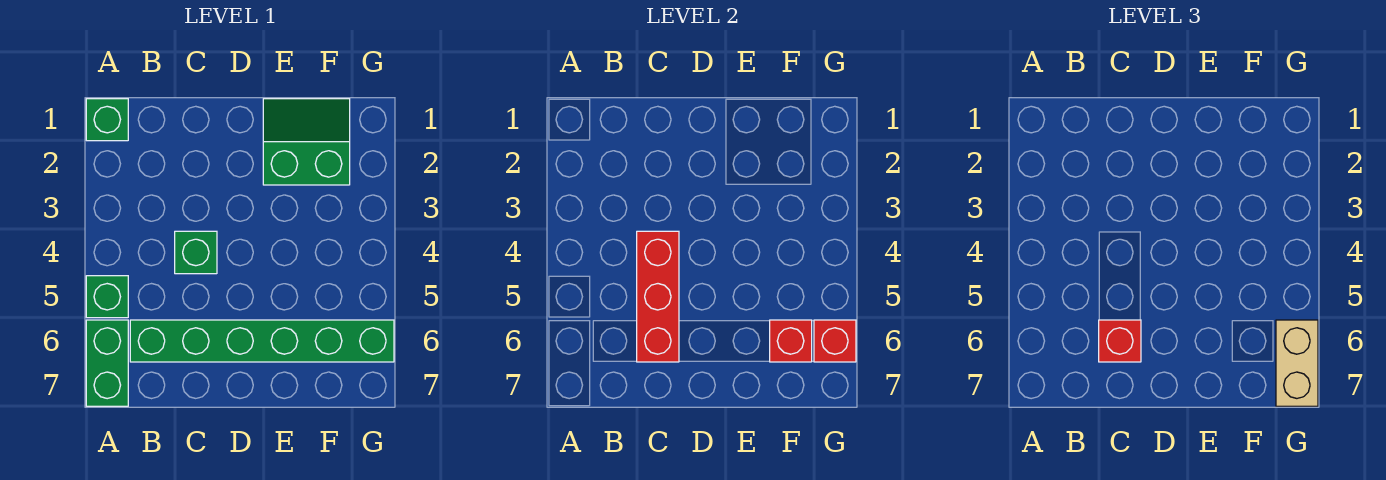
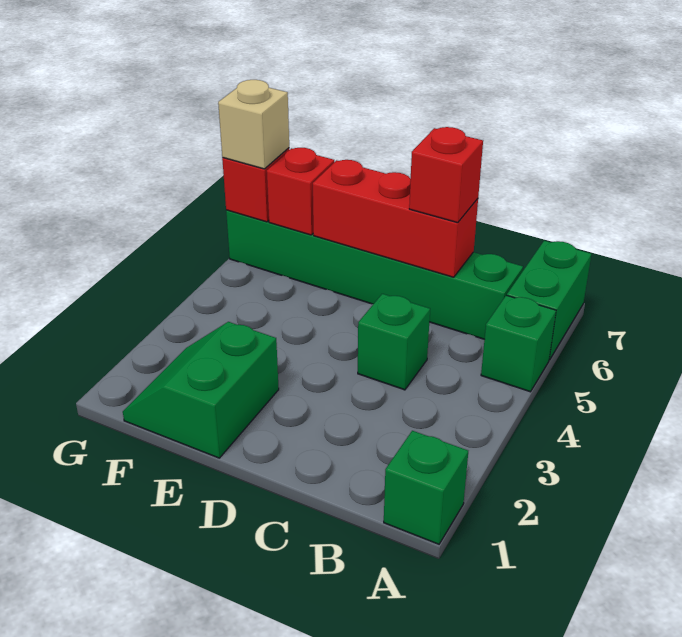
red brick C4:C6 level 2 -> red brick C6:E6 level 2
green slope E1:F2 level 1 top 2 -> green slope E1:F2 level 1 top E
tan brick G6:G7 level 3 -> tan brick G6 level 3

